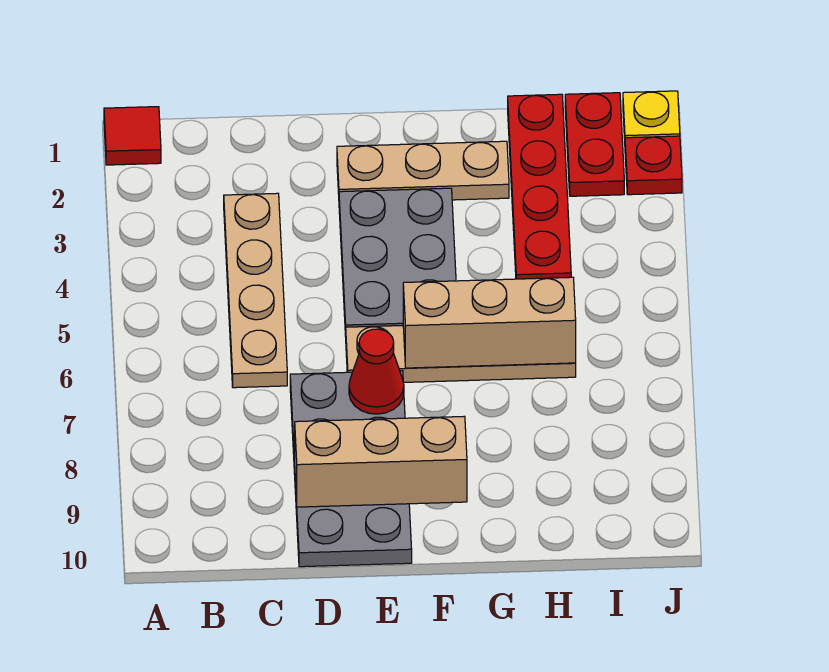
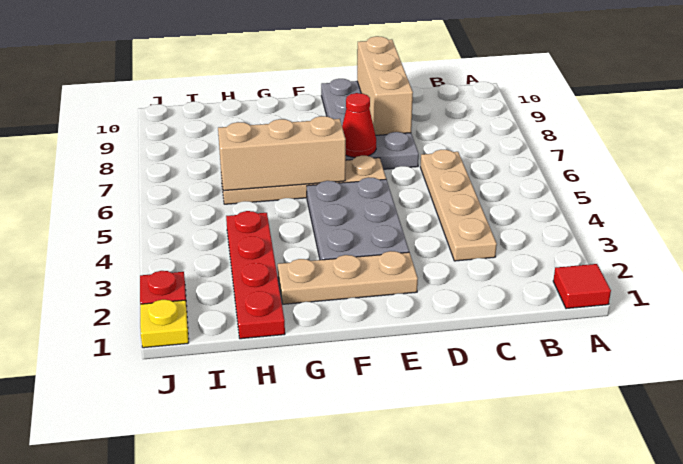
tan brick D9:F9 level 2 -> tan brick D8:D10 level 2
red plate I1:I2 level 1 -> none

